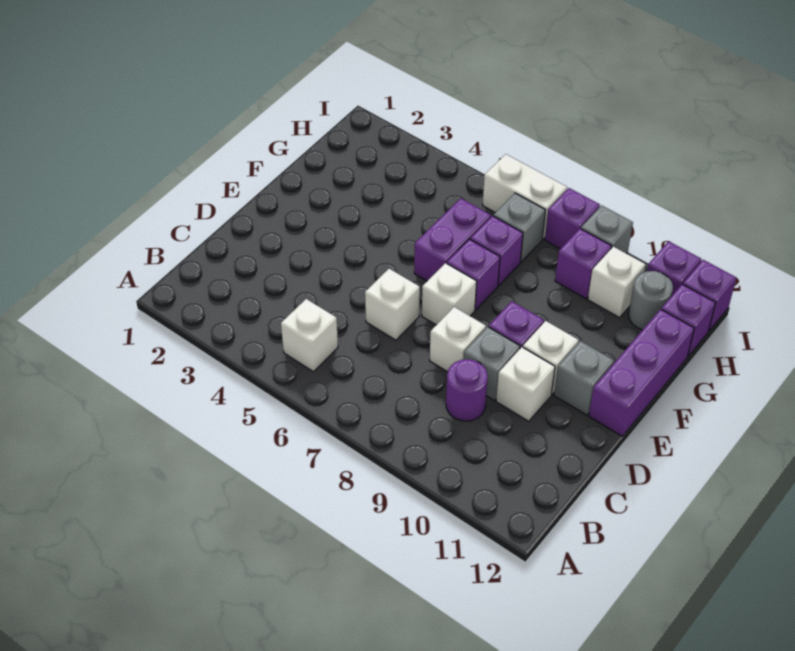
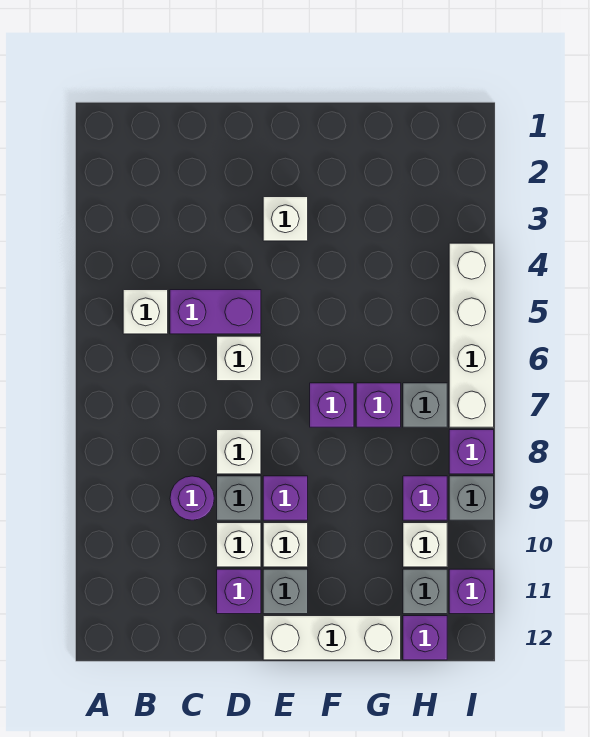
white brick E7 level 1 -> white brick E3 level 1
purple brick E12:G12 level 1 -> white brick E12:G12 level 1
purple brick F6:G6 level 1 -> purple brick C5:D5 level 1
grey round brick H11 level 1 -> grey brick H11 level 1
white brick I6:I7 level 1 -> white brick I4:I7 level 1
purple brick I12 level 1 -> purple brick D11 level 1

